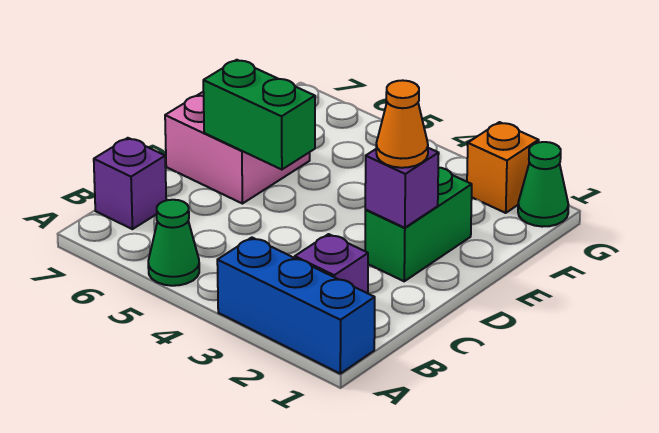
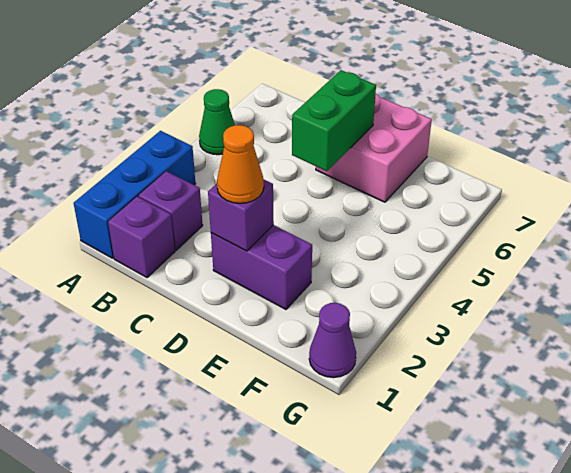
purple brick B7 level 1 -> purple brick B1 level 1
green brick D2:E2 level 1 -> purple brick D2:E2 level 1
green cone G1 level 1 -> purple cone G1 level 1
orange brick G2 level 1 -> none

